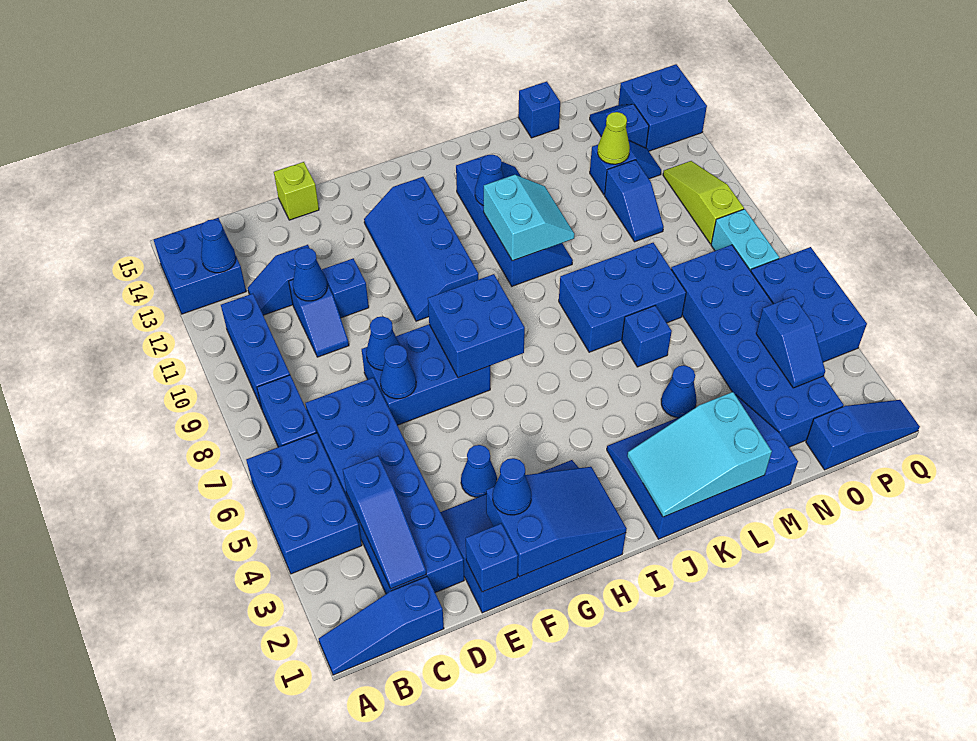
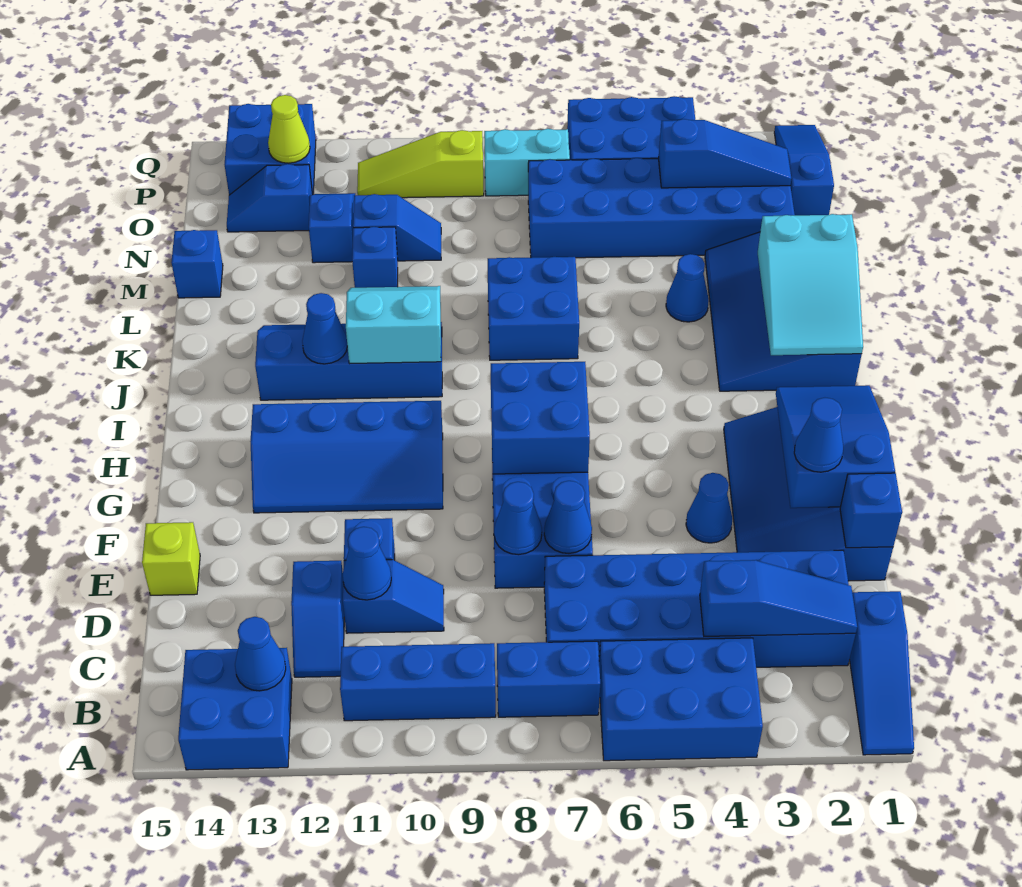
blue brick K7:M8 level 1 -> blue brick K7:L8 level 1
blue brick L6 level 1 -> blue brick M11 level 1
lime cone N12 level 2 -> lime cone P13 level 2
blue slope O3:O4 level 2 top 4 -> blue slope O2:O4 level 2 top 4

